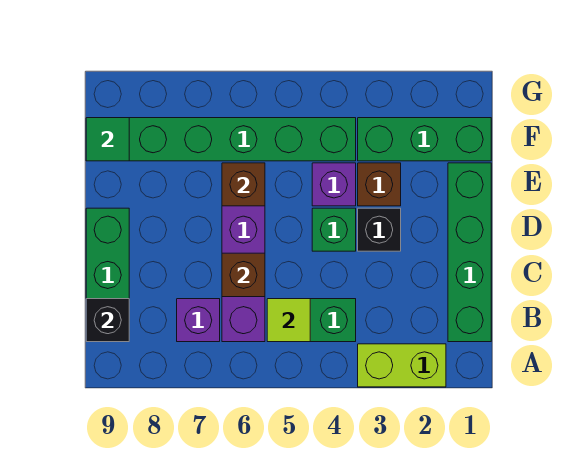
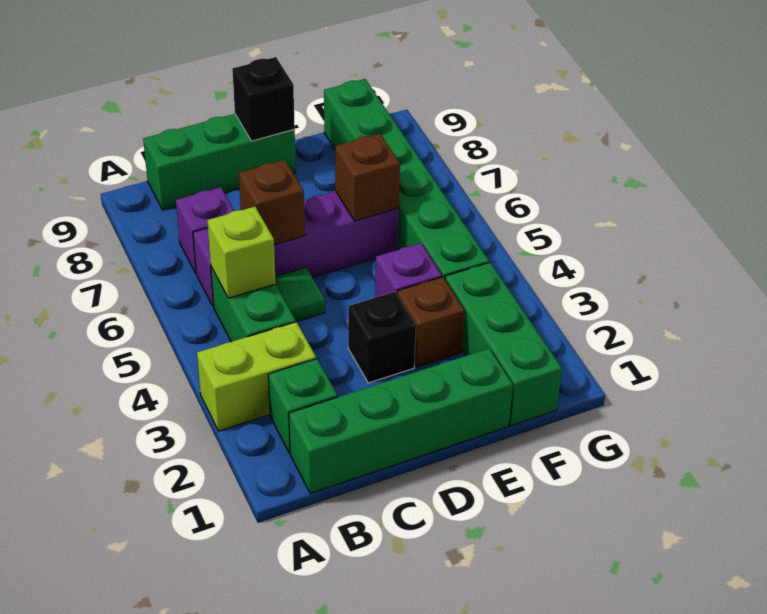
lime brick A2:A3 level 1 -> lime brick A3:B3 level 1
lime tile B5 level 2 -> lime brick B5 level 2
black brick B9 level 2 -> black brick D9 level 2
green brick D4 level 1 -> green brick B2 level 1
green tile F9 level 2 -> green tile C5 level 1

